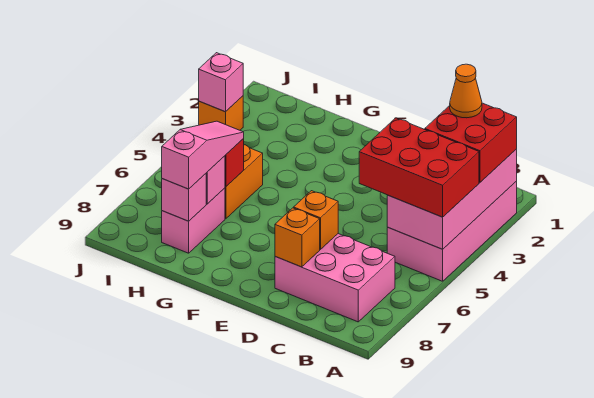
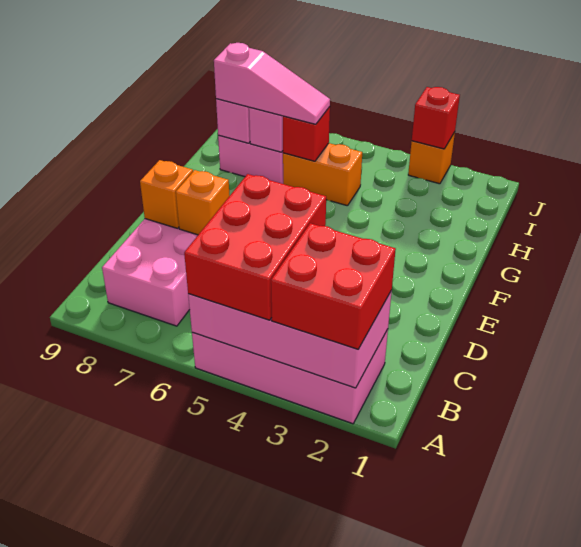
orange cone B2 level 4 -> none
pink brick J3 level 2 -> red brick J3 level 2

